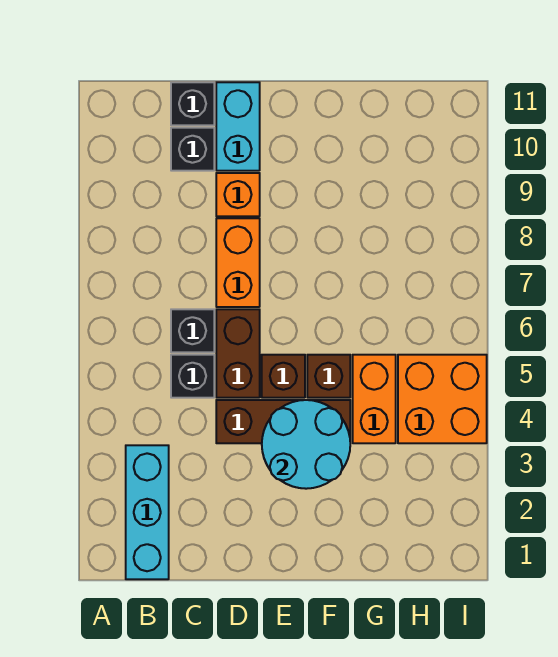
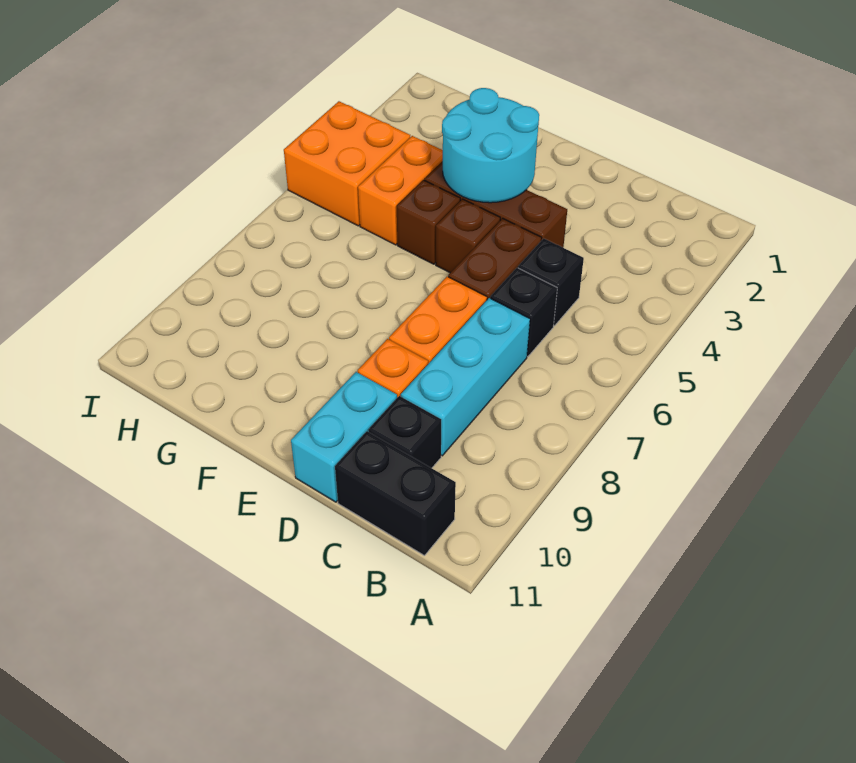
cyan brick B1:B3 level 1 -> cyan brick C7:C9 level 1
black brick C11 level 1 -> black brick B11:C11 level 1

